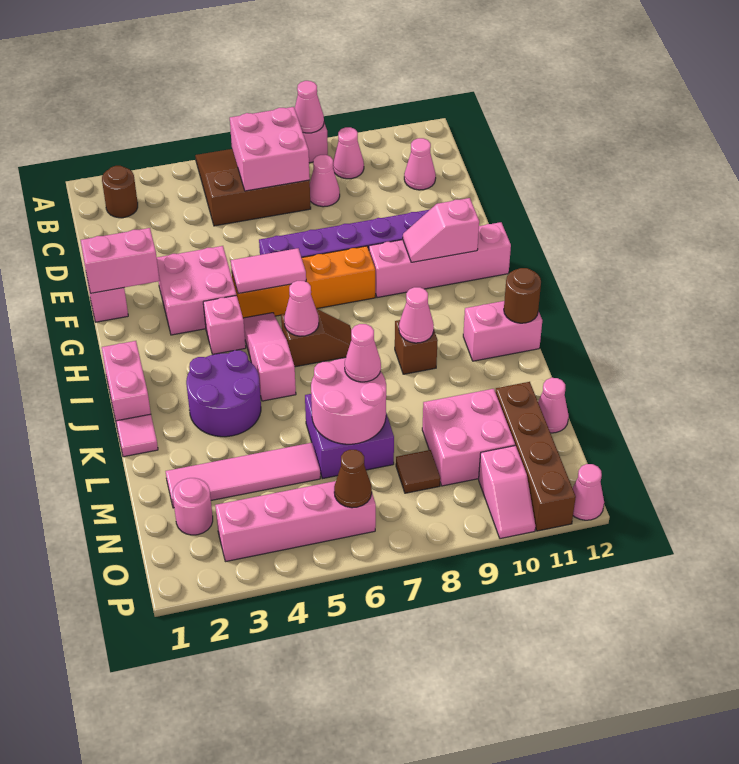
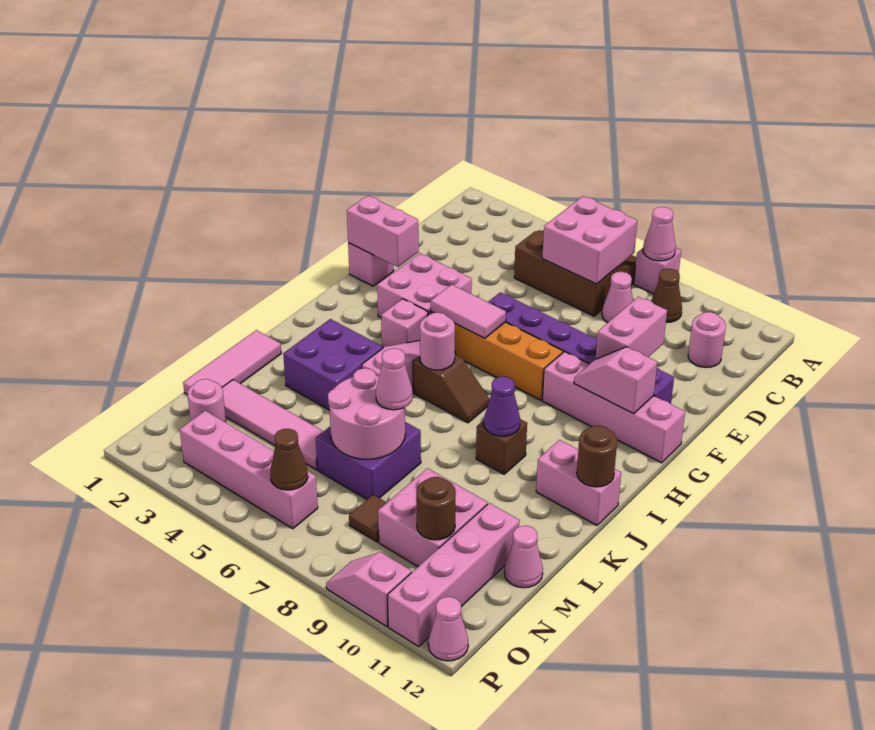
brown round brick B2 level 1 -> brown round brick N10 level 2
pink cone B9 level 1 -> brown cone B9 level 1
pink cone C11 level 1 -> pink round brick C11 level 1
pink brick I1:J1 level 1 -> pink brick E10:F10 level 2
pink cone I6 level 2 -> pink round brick I6 level 2
purple round brick J3:K4 level 1 -> purple brick J3:K4 level 1
pink cone J9 level 2 -> purple cone J9 level 2
pink tile K1 level 1 -> pink tile K1:M1 level 1
brown brick M11:P11 level 1 -> pink brick M11:P11 level 1
pink slope O10:P10 level 1 top O -> pink slope P9:P10 level 1 top 10

